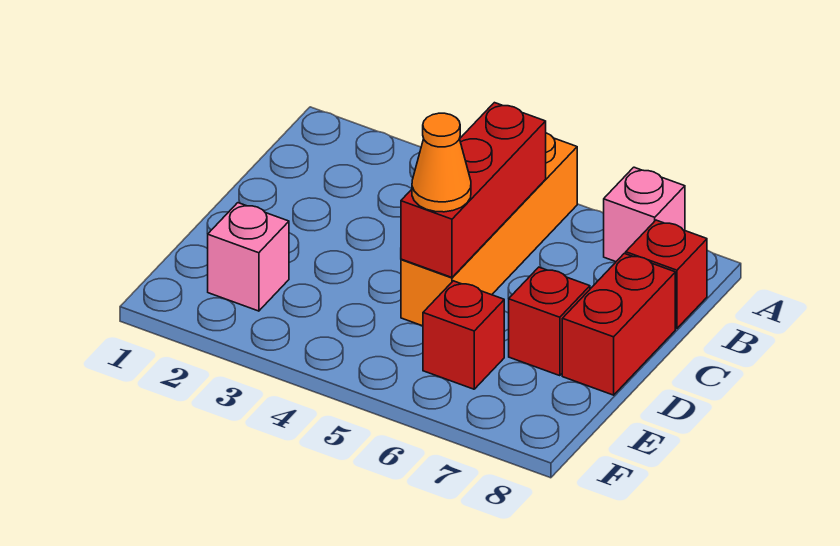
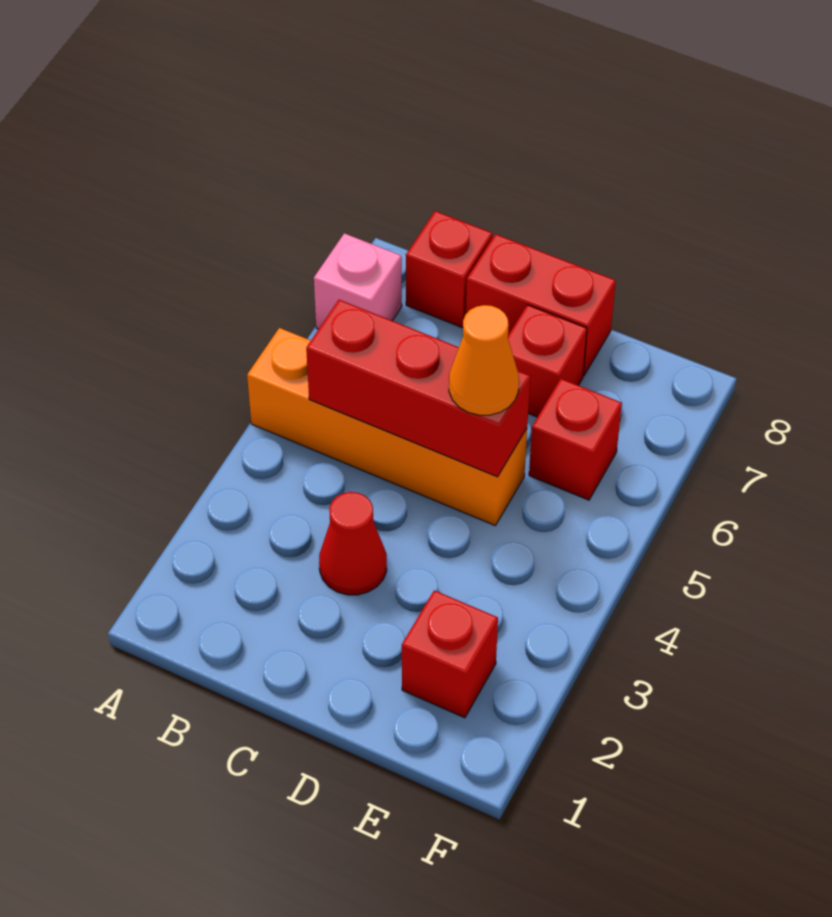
none -> red cone C3 level 1
pink brick E2 level 1 -> red brick E2 level 1

